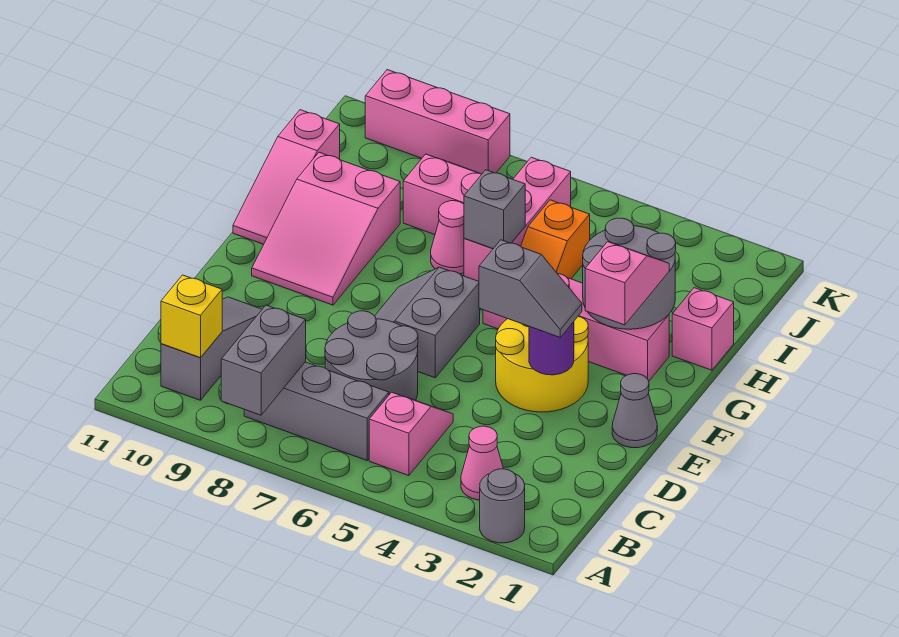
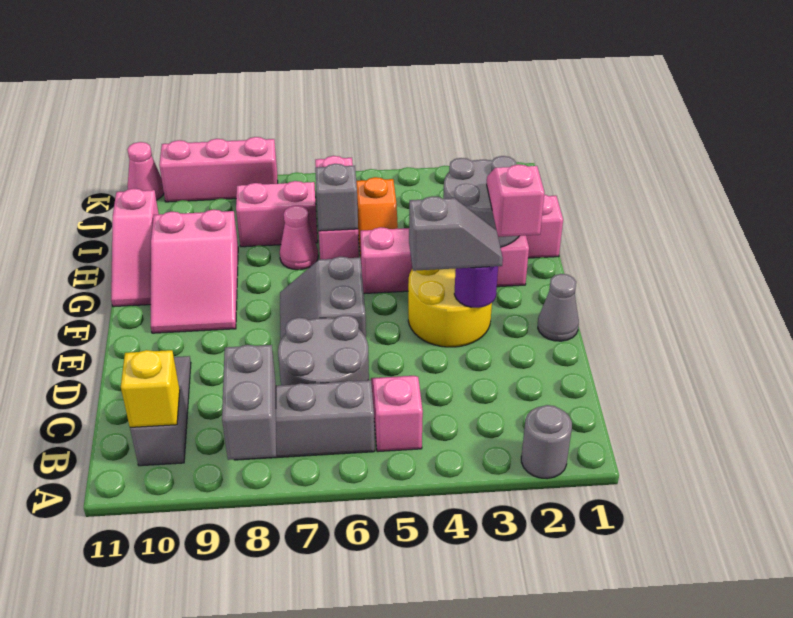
pink cone B3 level 1 -> pink cone K11 level 1

